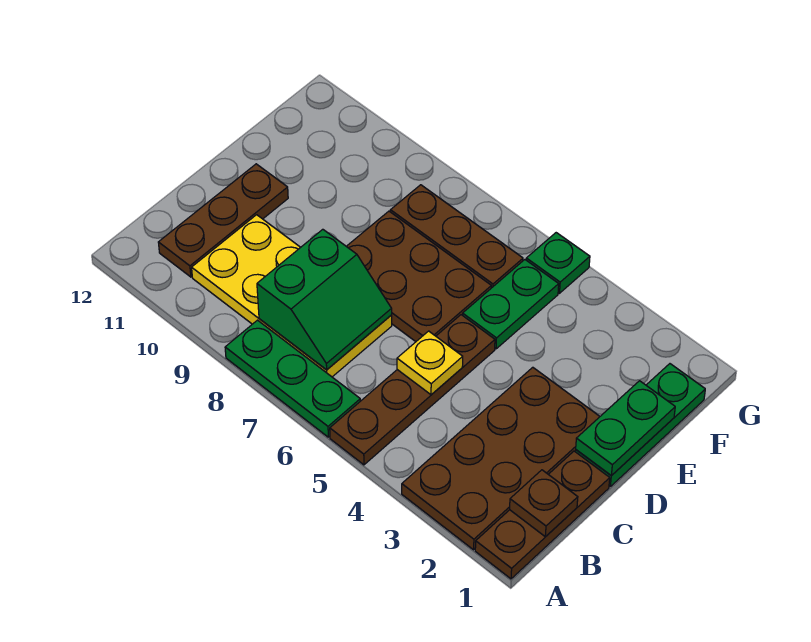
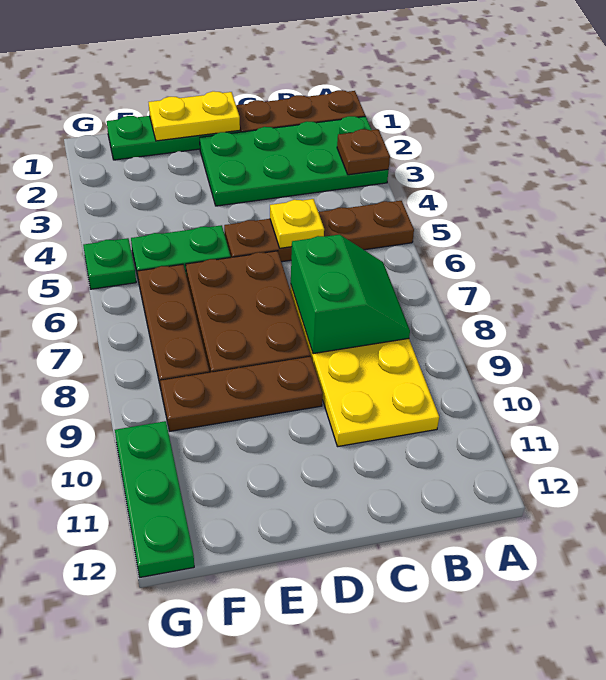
brown plate A2:D3 level 1 -> green plate A2:D3 level 1
green plate A6:A8 level 1 -> green plate G10:G12 level 1
brown plate B1 level 2 -> brown plate A3 level 2
green slope B7:C8 level 2 top 8 -> green slope B7:C8 level 2 top C
brown plate B11:D11 level 1 -> brown plate D9:F9 level 1
green plate D1:E1 level 2 -> yellow plate D1:E1 level 2

